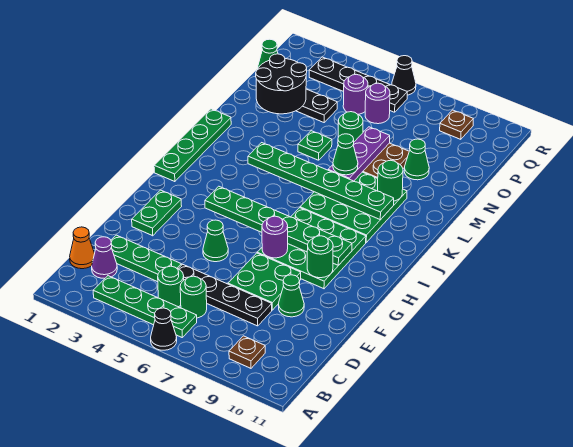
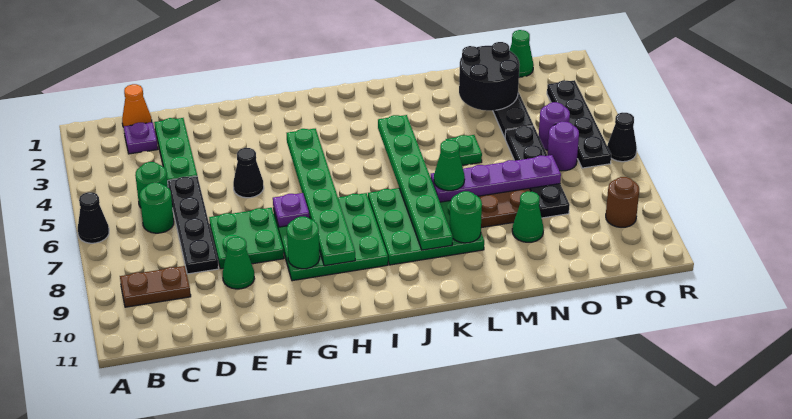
green plate B3:B6 level 1 -> none
brown plate B9 level 1 -> brown plate B9:C9 level 1
purple cone C2 level 1 -> purple plate C2 level 1
green plate F2:G2 level 1 -> none
green cone F5 level 1 -> black cone F5 level 1
purple round brick G7 level 2 -> purple plate G7 level 2
green plate I1:L1 level 1 -> none
purple plate L7:N7 level 2 -> purple plate L7:O7 level 2
green round brick N6 level 1 -> none
none -> black plate O5:O8 level 1
brown plate Q9 level 1 -> brown round brick Q9 level 1

